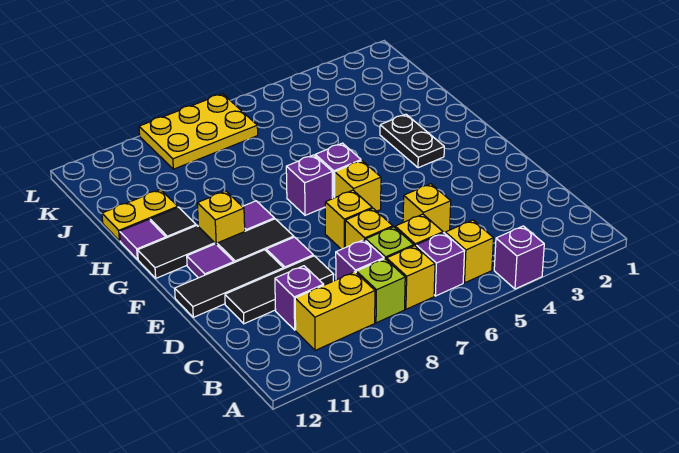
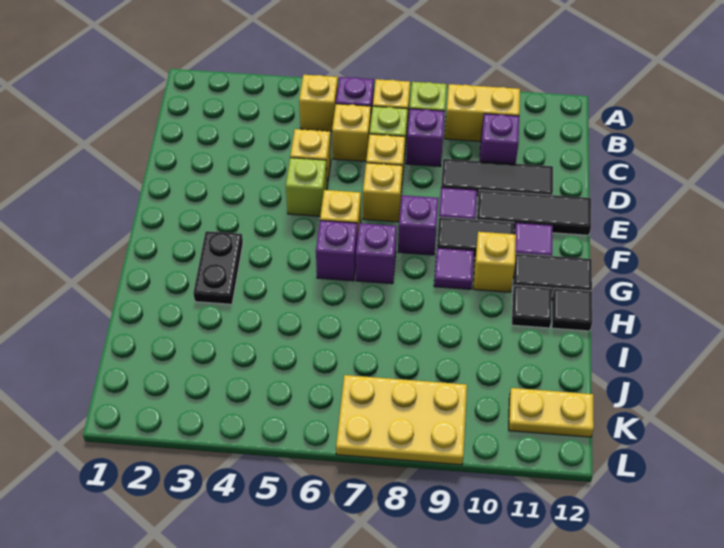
purple brick A4 level 1 -> purple brick F8 level 1
none -> lime brick E5 level 1
purple tile H12 level 1 -> black tile H12 level 1
yellow plate I11:I12 level 1 -> yellow plate K11:K12 level 1

